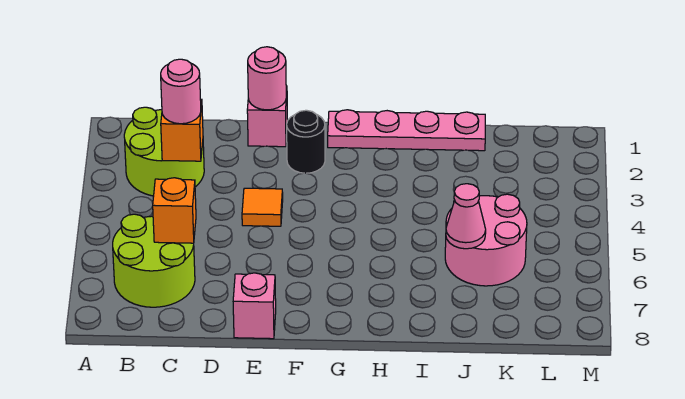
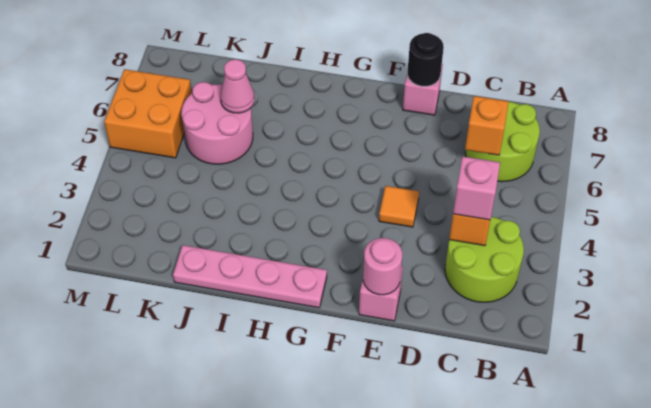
pink round brick C3 level 3 -> pink brick C3 level 3
black round brick F2 level 1 -> black round brick E8 level 2
none -> orange brick L5:M6 level 1

